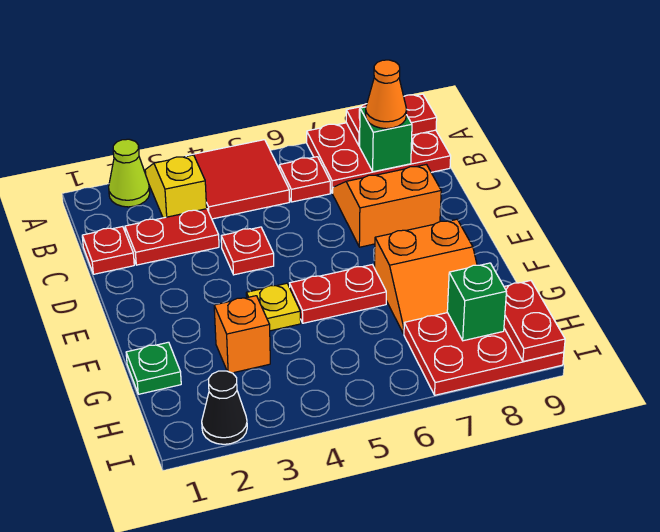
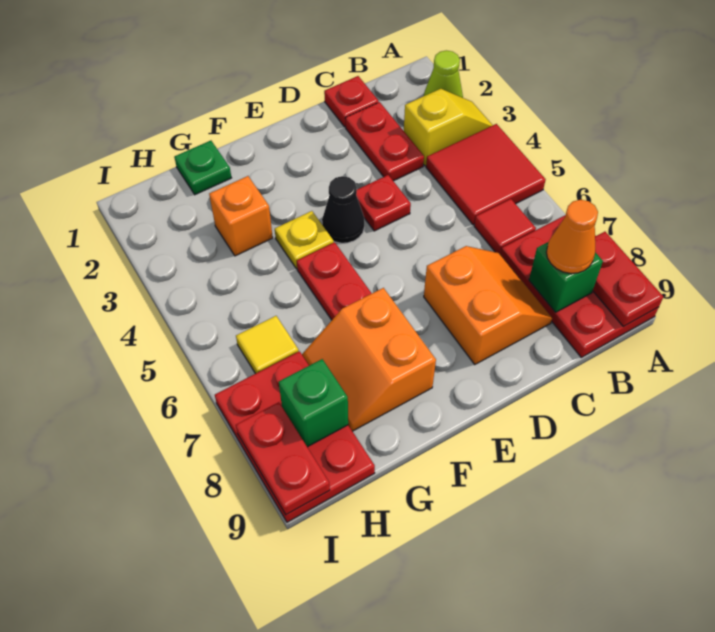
red plate B6 level 1 -> red tile B6 level 1
none -> yellow tile H6 level 1
red plate H9:I9 level 2 -> red plate I8:I9 level 2
black cone I2 level 1 -> black cone E4 level 1

